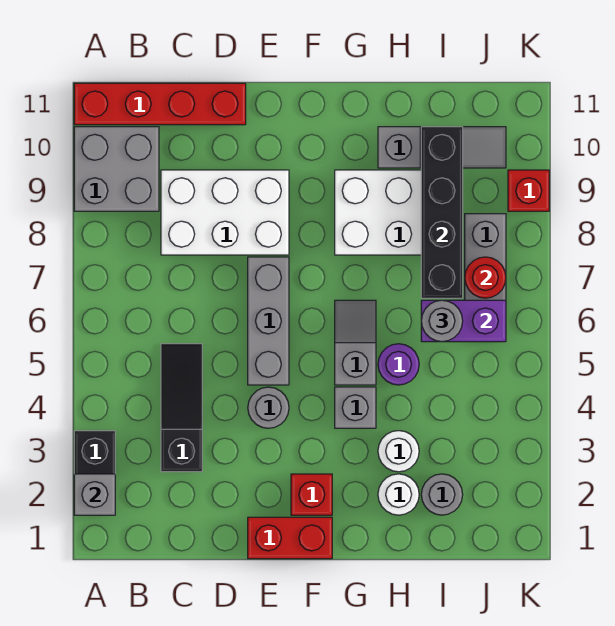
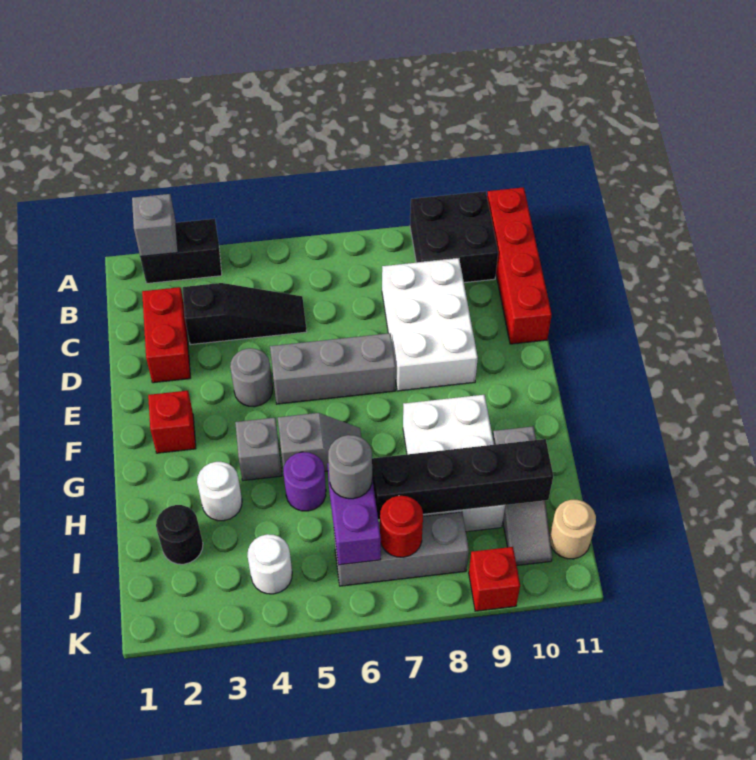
grey brick A9:B10 level 1 -> black brick A9:B10 level 1
red brick E1:F1 level 1 -> red brick C2:D2 level 1
white round brick H2 level 1 -> white round brick J4 level 1
grey round brick I2 level 1 -> black round brick I2 level 1
none -> tan round brick J11 level 1

